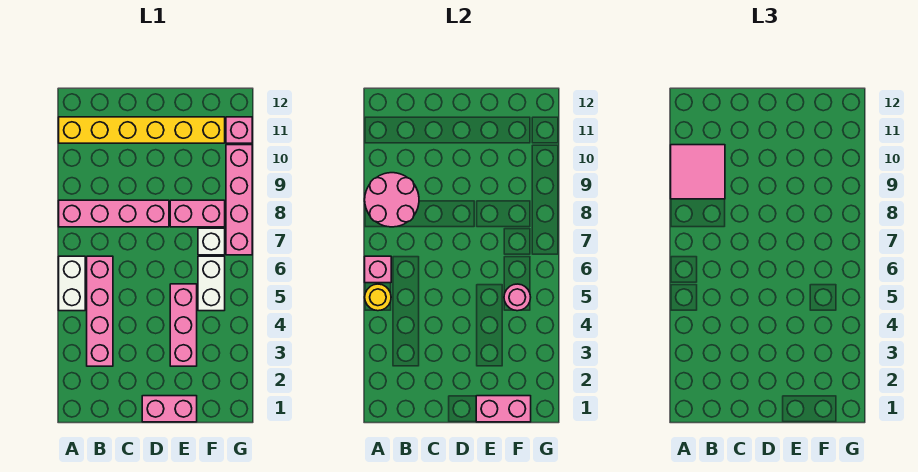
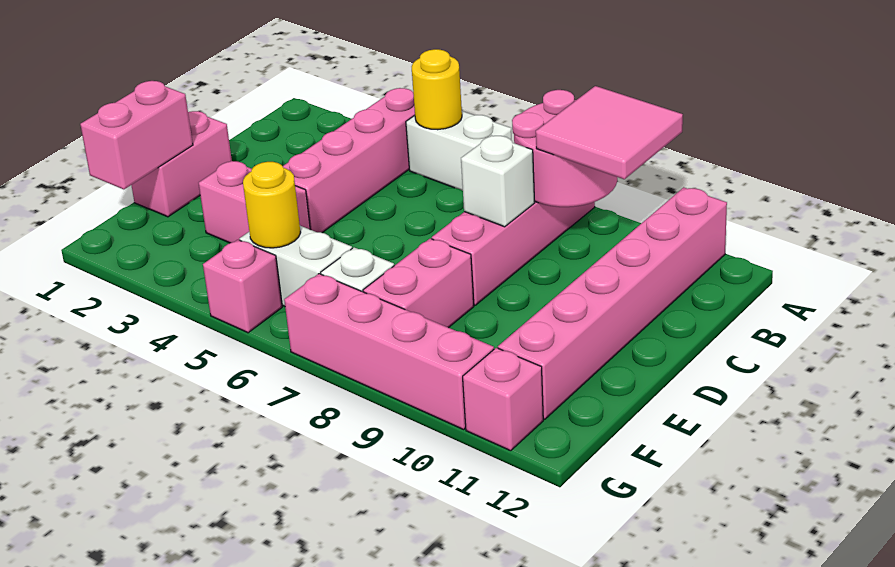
pink brick A6 level 2 -> pink brick G5 level 1
yellow brick A11:F11 level 1 -> pink brick A11:F11 level 1
pink brick B3:B6 level 1 -> pink brick A4:D4 level 1
none -> white brick C8 level 2
pink brick E3:E5 level 1 -> pink brick E3:E4 level 1
pink round brick F5 level 2 -> yellow round brick F5 level 2

